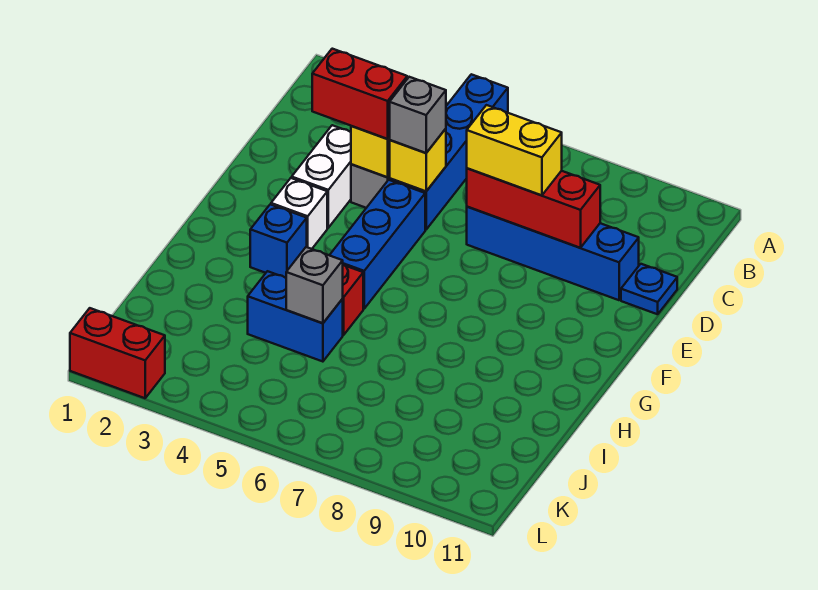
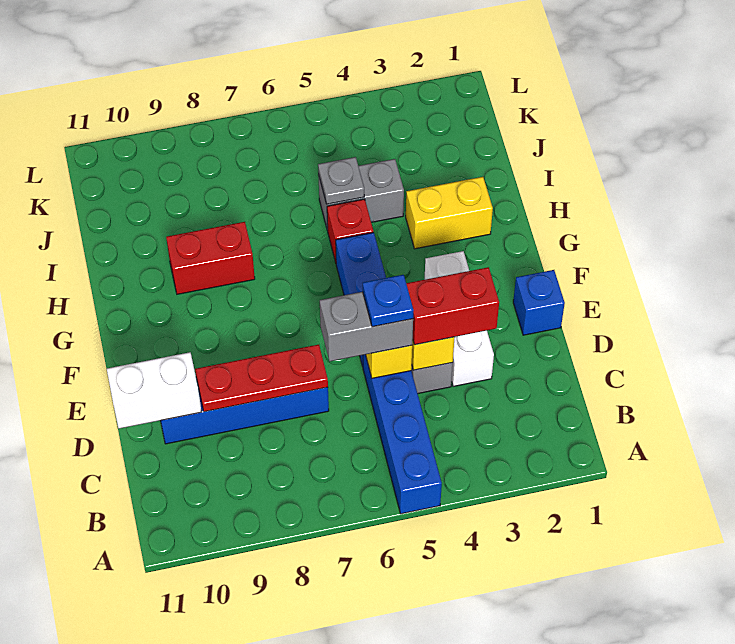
grey brick D5 level 3 -> grey brick D5:D6 level 3
red brick D7:D9 level 2 -> red plate D7:D9 level 2
yellow brick D7:D8 level 3 -> yellow brick H2:H3 level 1
none -> white brick D10:D11 level 2
blue plate D11 level 1 -> blue plate D5 level 4
blue brick G3 level 1 -> blue brick E1 level 1
blue brick I4:I5 level 1 -> grey brick I4:I5 level 1
grey brick I5 level 2 -> grey plate I5 level 2
red brick L1:L2 level 1 -> red brick H8:H9 level 1

